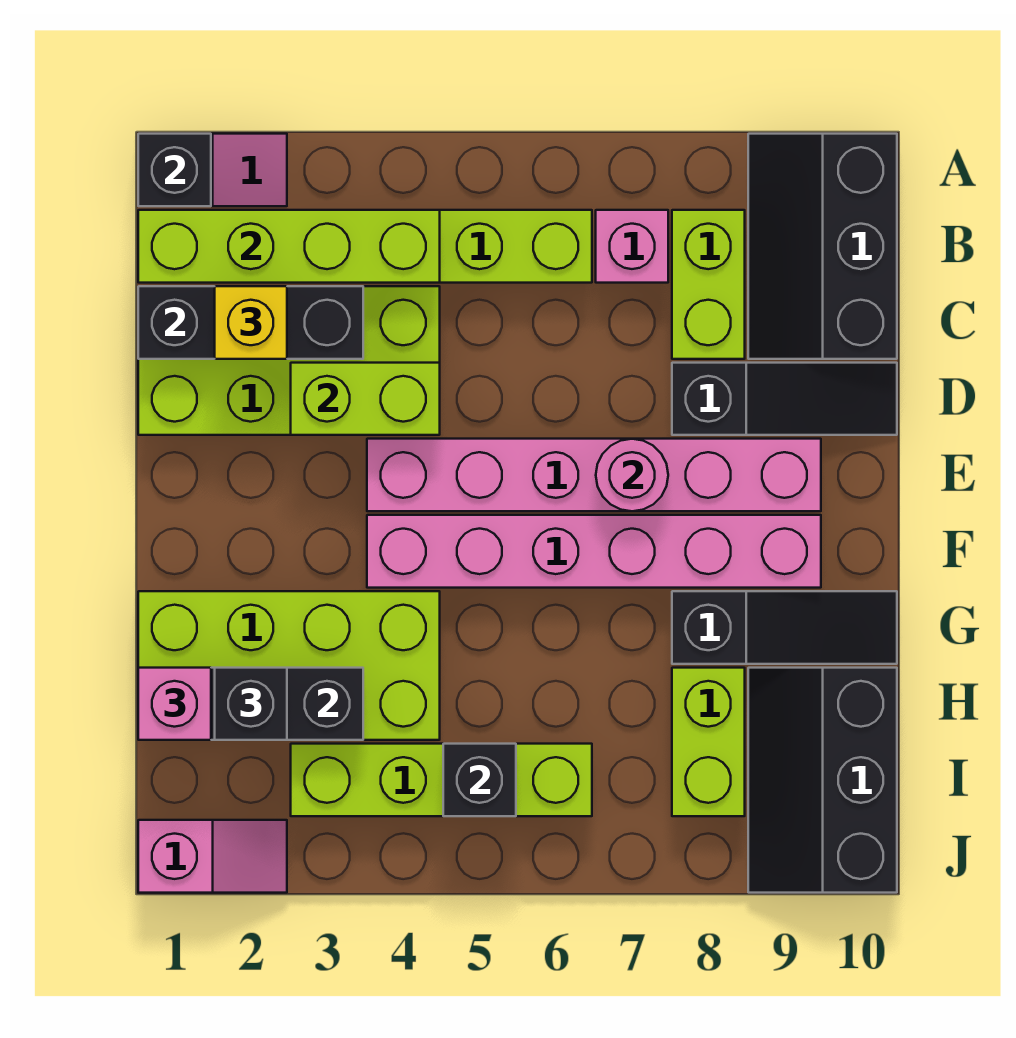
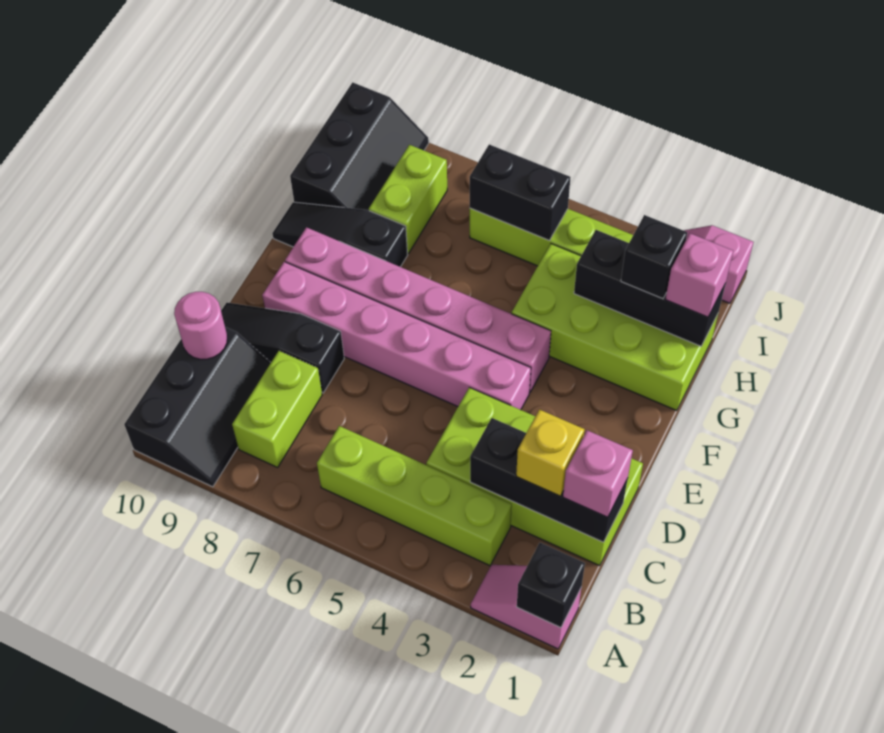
lime brick B1:B4 level 2 -> none
pink brick B7 level 1 -> pink brick C1 level 3
lime brick D3:D4 level 2 -> none
pink round brick E7 level 2 -> pink round brick C10 level 2
black brick I5 level 2 -> black brick I5:I6 level 2

